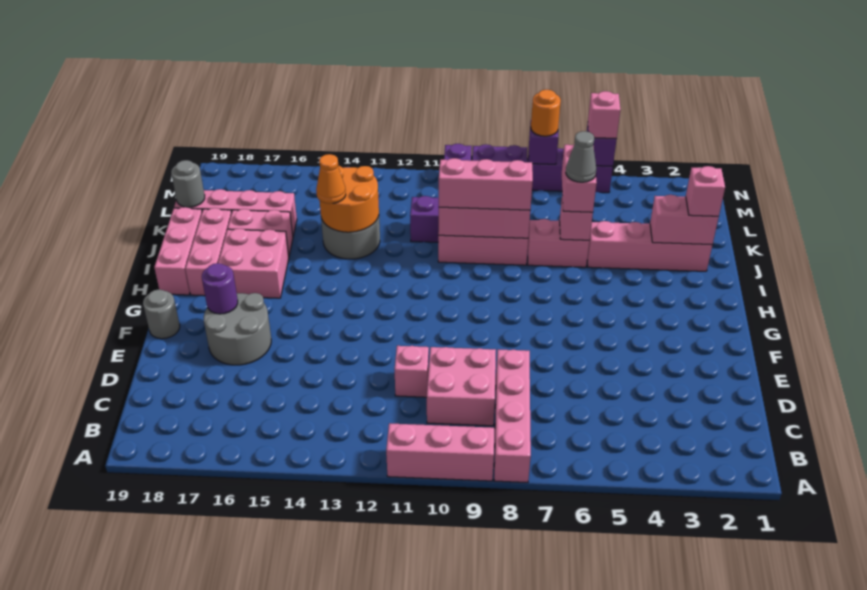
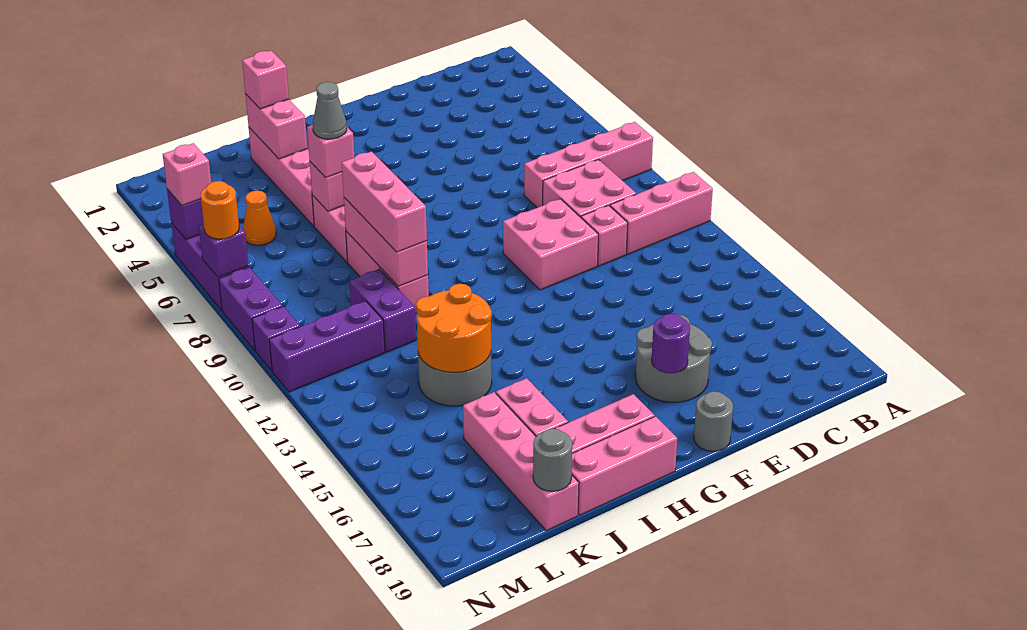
pink brick A9:A11 level 1 -> pink brick A11:C11 level 1
pink brick H16:I17 level 1 -> pink brick E10:F11 level 1
pink brick J6:K6 level 3 -> pink brick J6 level 3
orange cone J14 level 3 -> orange cone L5 level 1
none -> purple brick L11:N11 level 1

